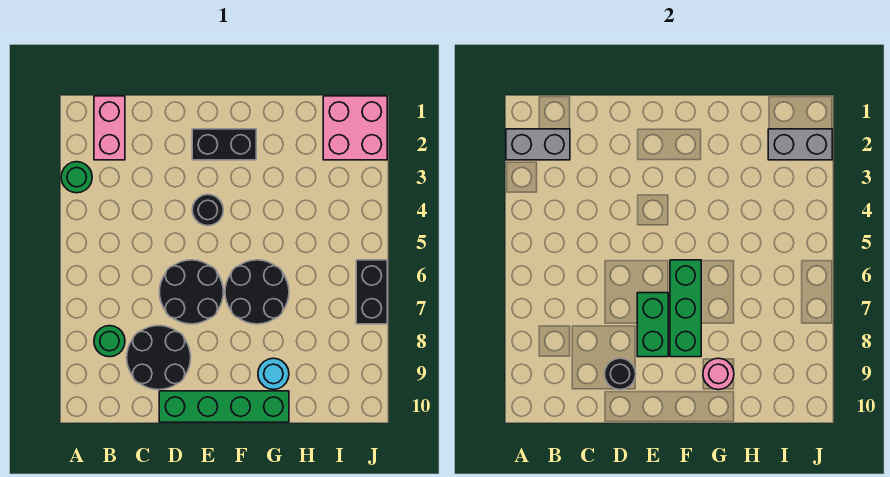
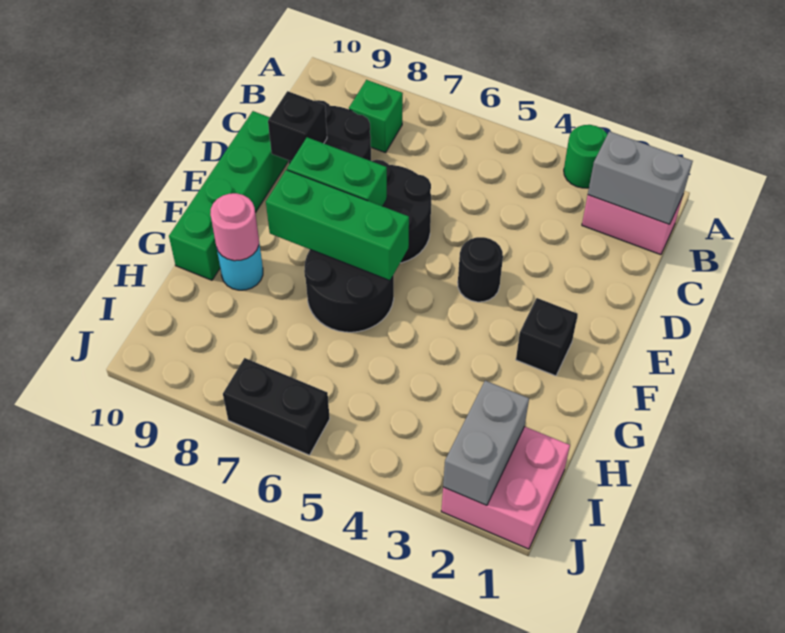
grey brick A2:B2 level 2 -> grey brick B1:B2 level 2
green round brick B8 level 1 -> green brick B8 level 1
black round brick D9 level 2 -> black brick D9 level 2
black brick E2:F2 level 1 -> black brick F2 level 1

